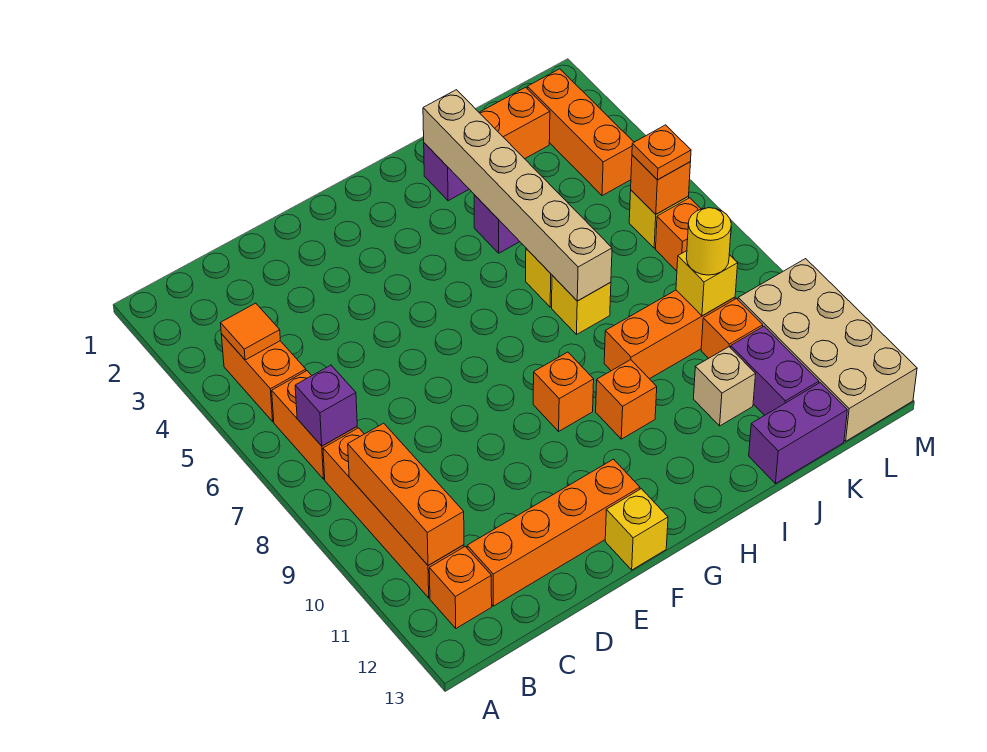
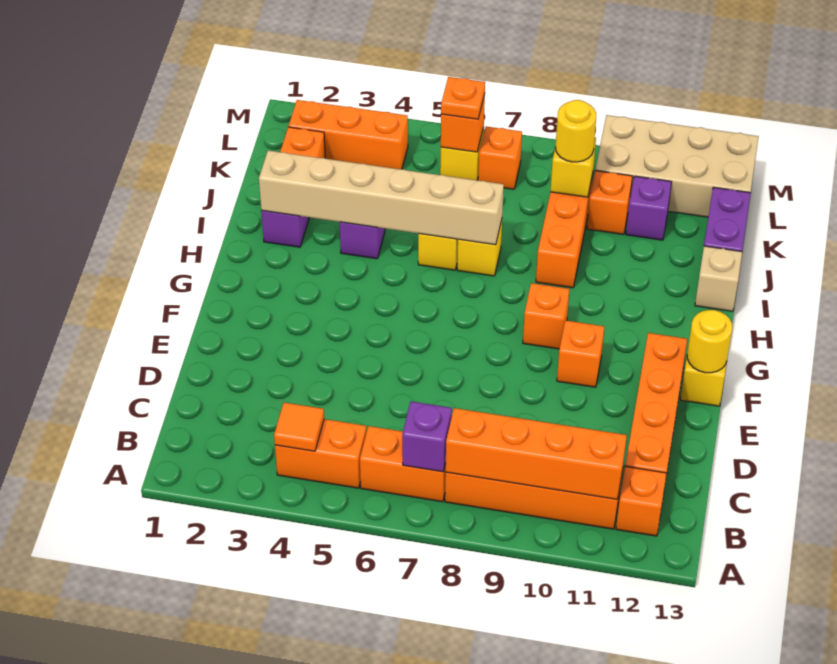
orange brick B9:B11 level 2 -> orange brick B8:B11 level 2
none -> yellow round brick F13 level 2
orange brick H10 level 1 -> orange brick F10 level 1
tan brick J11 level 1 -> tan brick I13 level 1
purple brick K11:K12 level 1 -> purple brick K11 level 1

